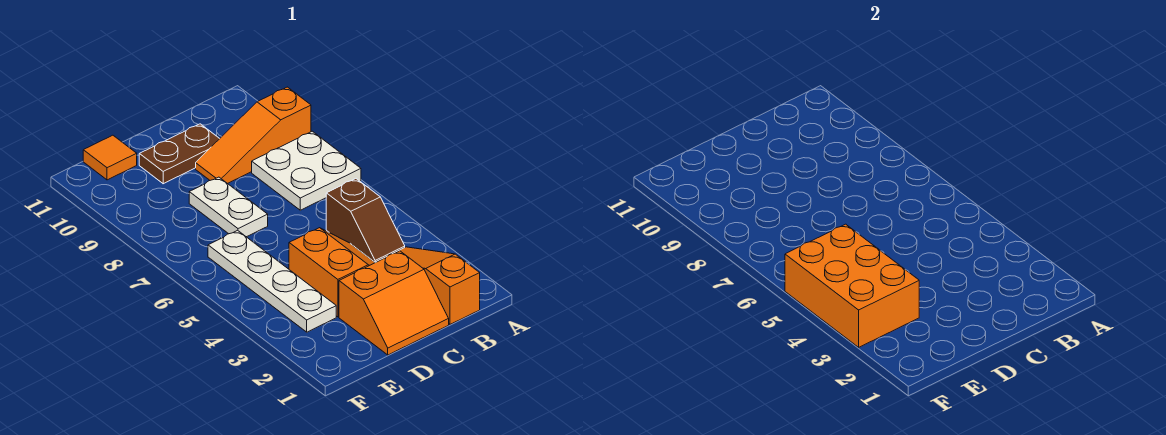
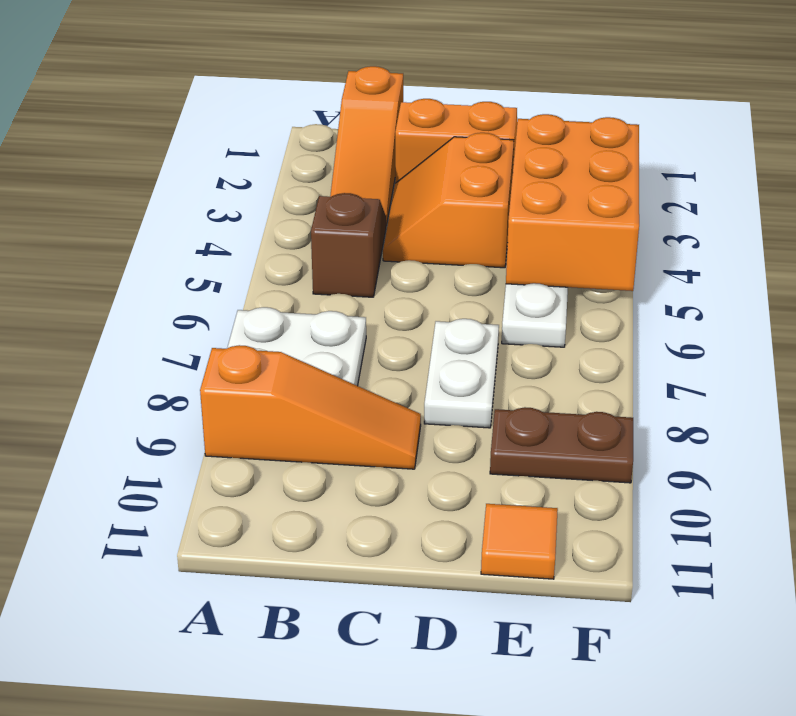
brown plate C10:D10 level 1 -> brown plate E9:F9 level 1

